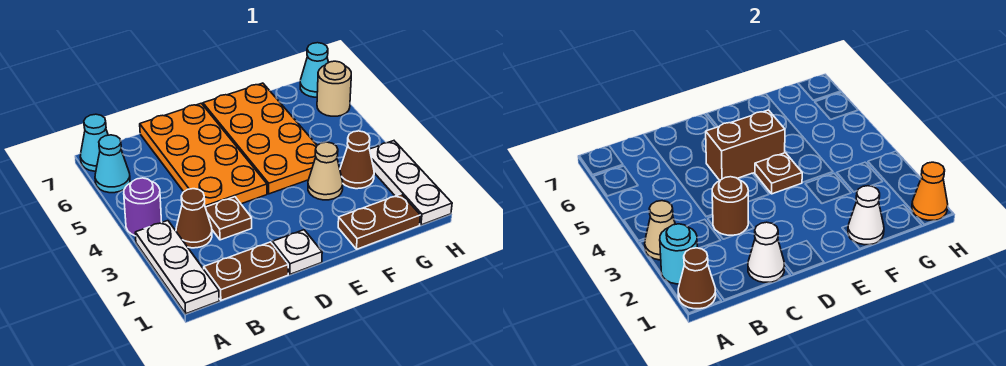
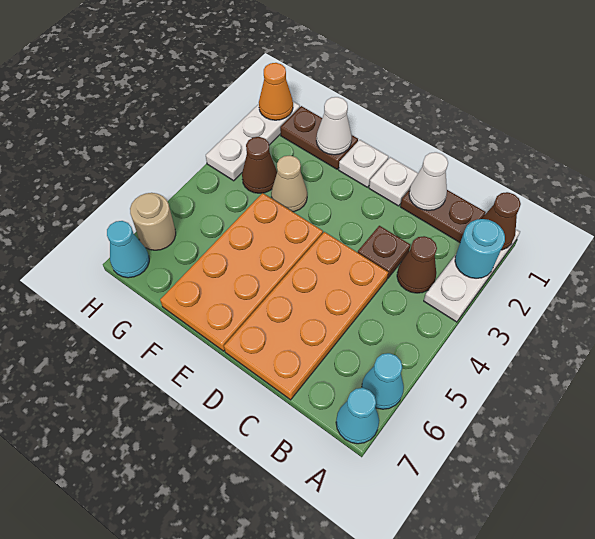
tan cone A3 level 2 -> none
purple round brick A4 level 1 -> none
brown round brick C3 level 2 -> none
brown brick D5:E5 level 2 -> none
none -> white plate E1 level 1
brown plate E4 level 2 -> none

